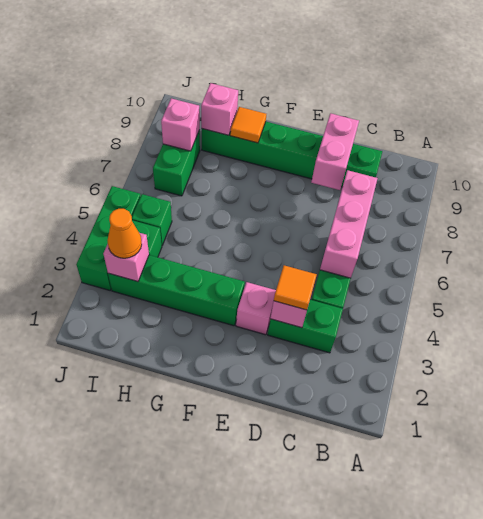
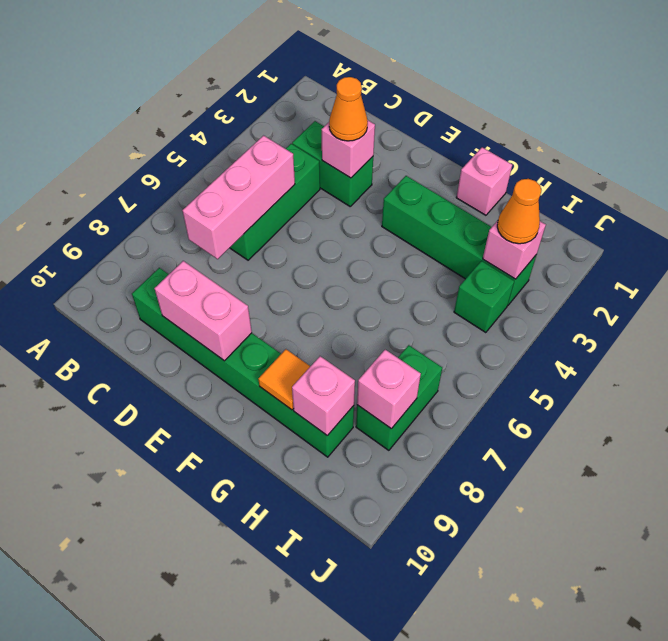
orange tile D3 level 3 -> orange cone D3 level 3
pink brick D8:D9 level 2 -> pink brick D9:E9 level 2
pink brick E3 level 1 -> pink brick G1 level 1
green brick I5 level 1 -> none
green brick J3:J5 level 1 -> none

